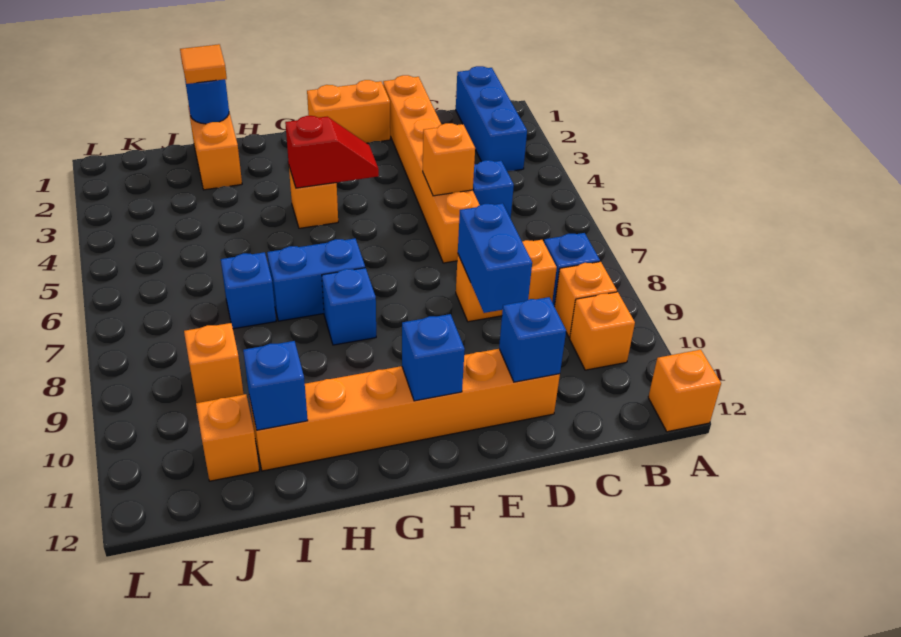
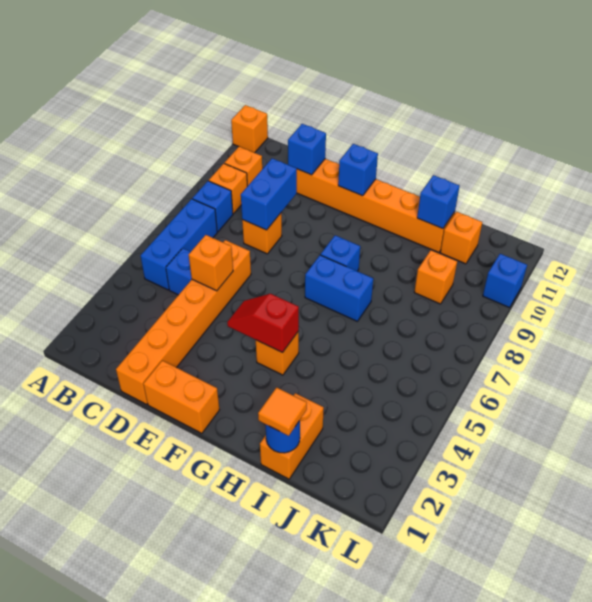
blue brick B1:B3 level 1 -> blue brick B5:B7 level 1
orange brick C8:D8 level 1 -> orange brick D8 level 1
blue brick I7 level 1 -> blue brick L10 level 1

